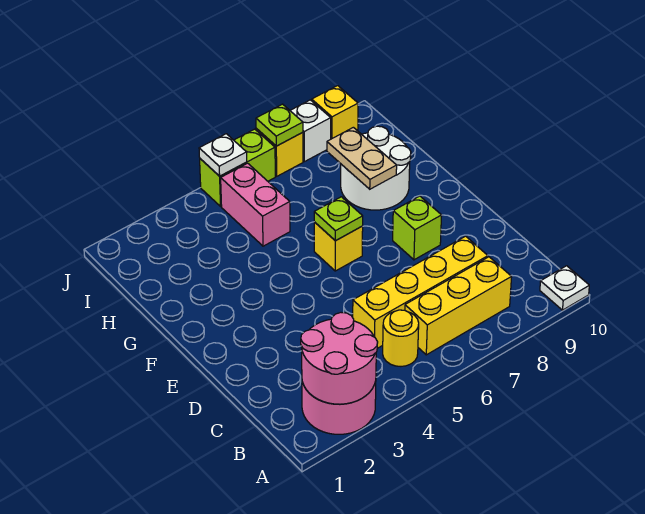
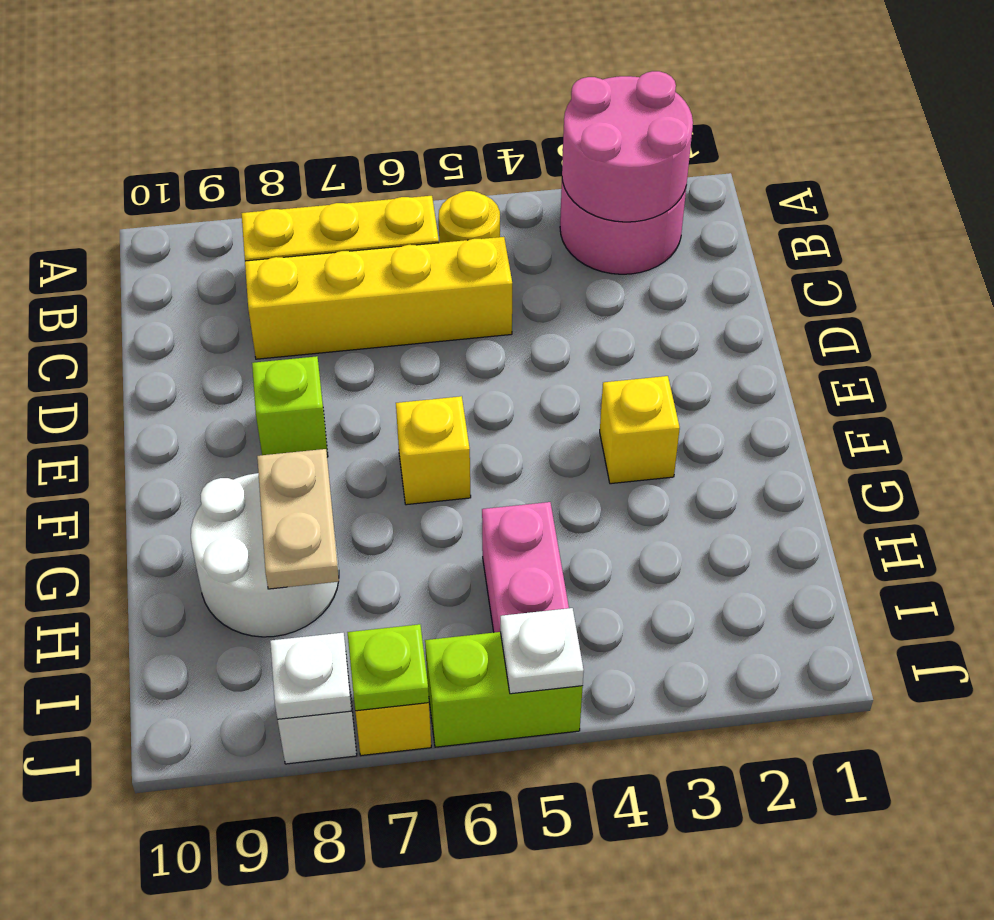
white plate A10 level 1 -> white plate J8 level 2
lime plate F6 level 2 -> none
yellow brick J9 level 1 -> yellow brick F3 level 1

